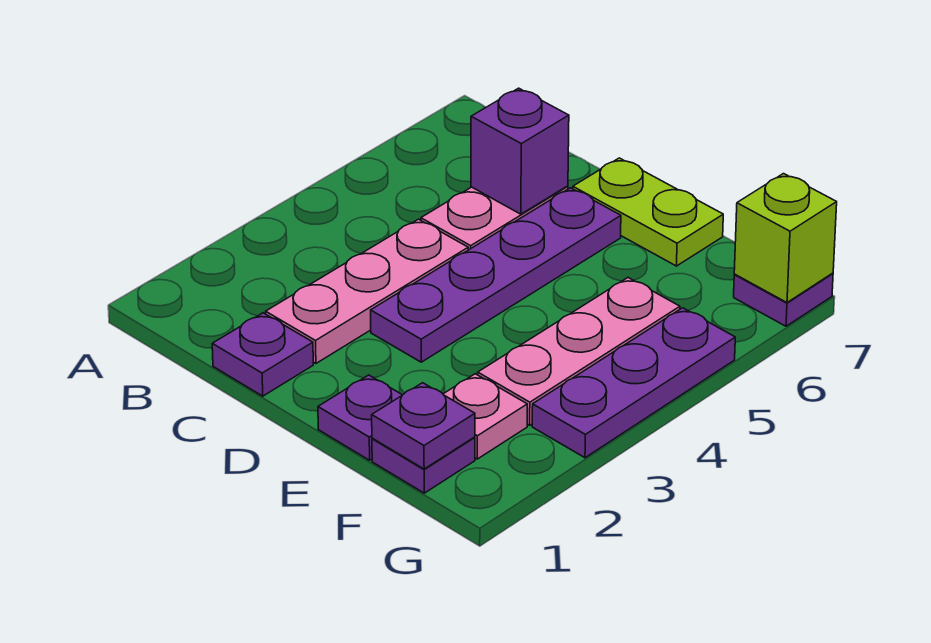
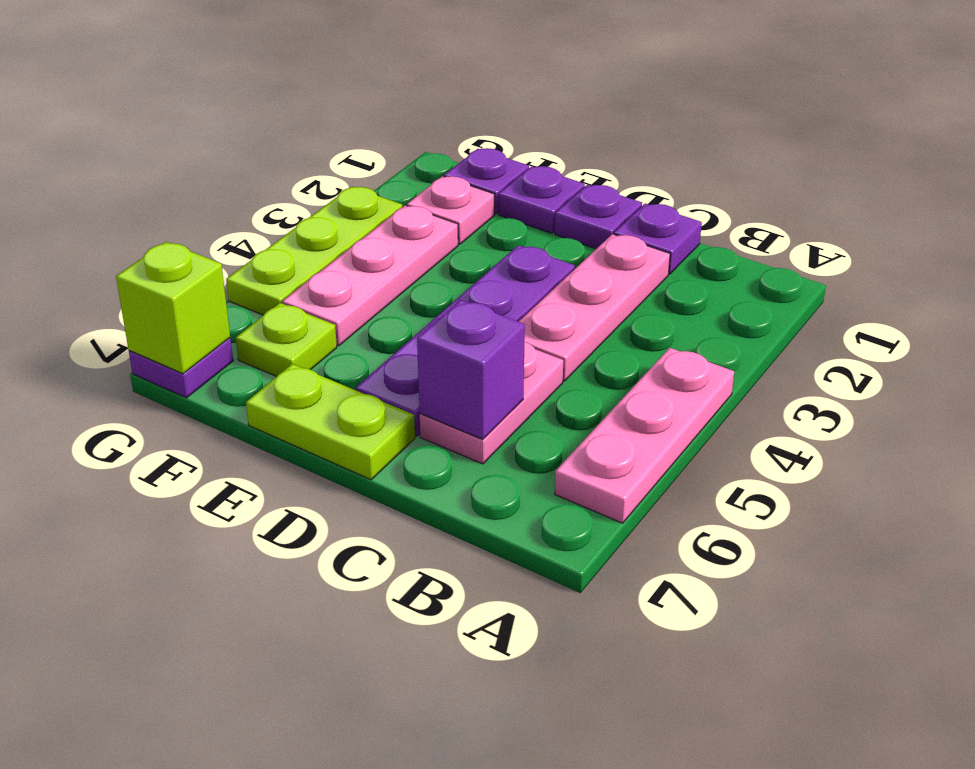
none -> pink plate A4:A6 level 1
purple plate F1 level 2 -> purple plate D1 level 1
none -> lime plate F6 level 1
purple plate G3:G5 level 1 -> lime plate G3:G5 level 1

